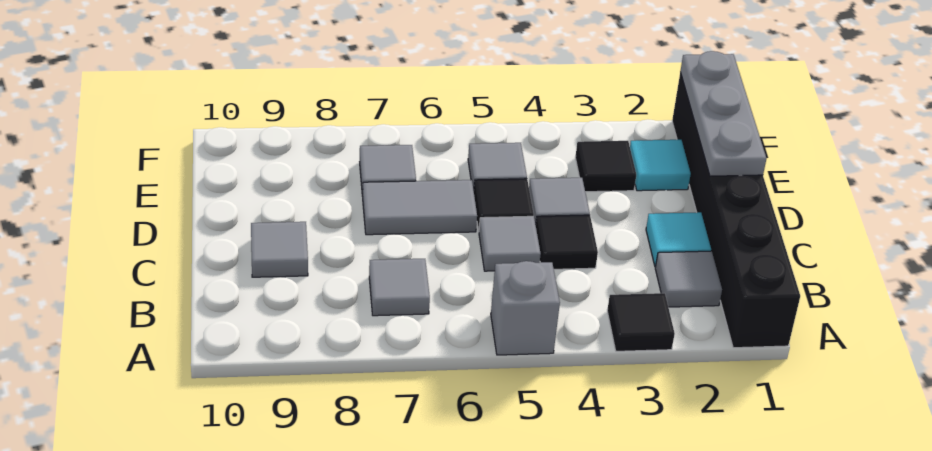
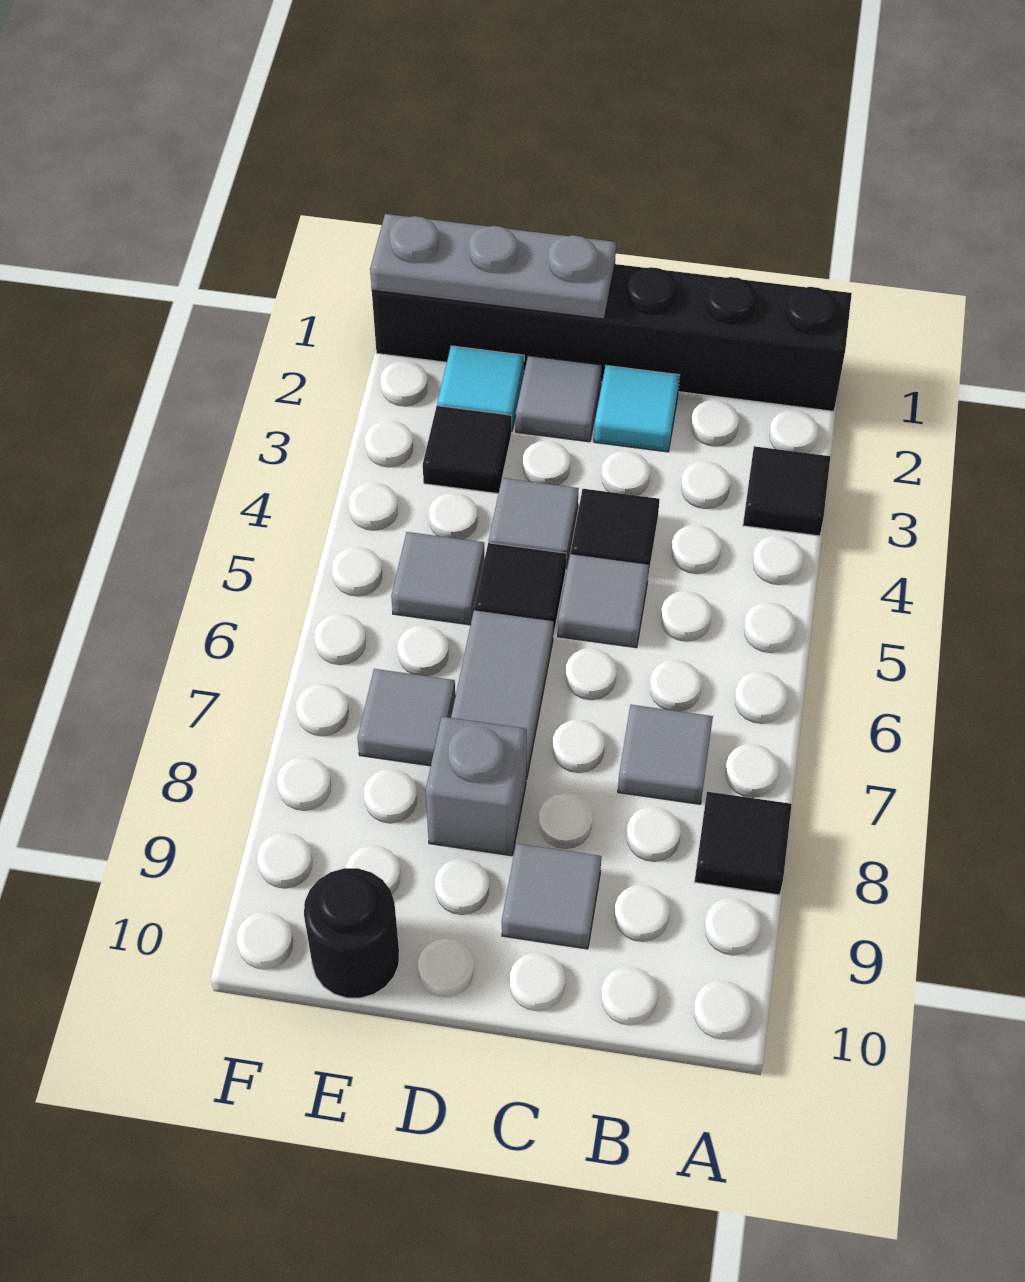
grey brick A5 level 1 -> grey brick D8 level 1
none -> black tile A8 level 1
grey tile B2 level 1 -> grey tile D2 level 1
none -> black round brick E10 level 1

